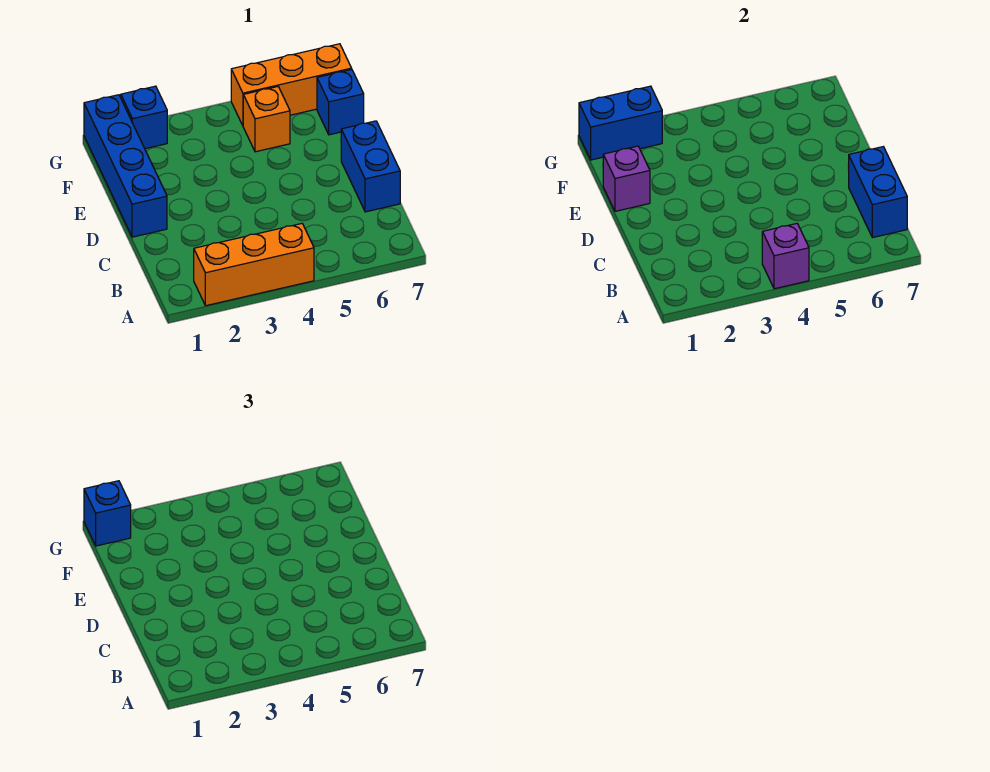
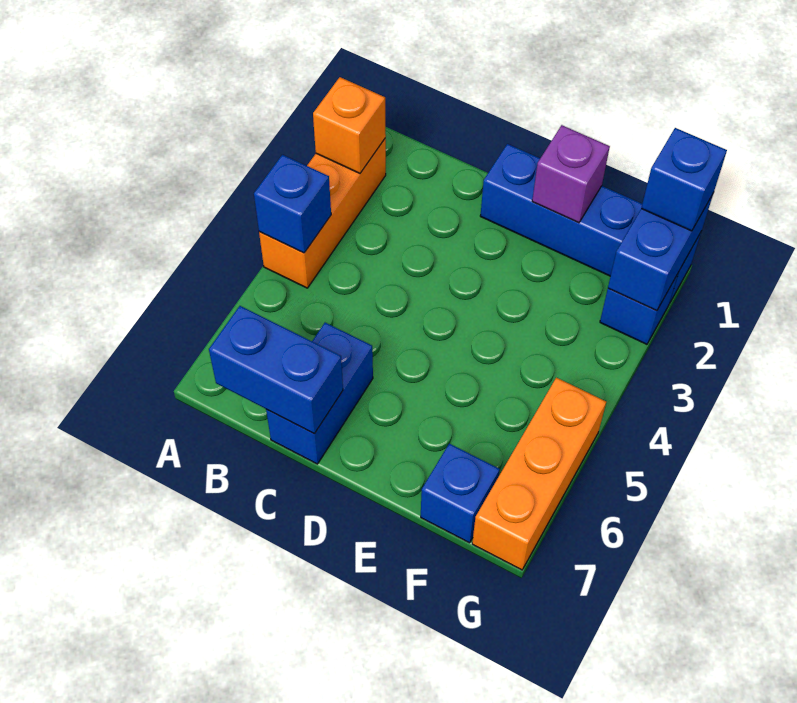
purple brick A4 level 2 -> blue brick A4 level 2
blue brick C7:D7 level 1 -> blue brick C6:C7 level 1
orange brick F5 level 1 -> orange brick A2 level 2

